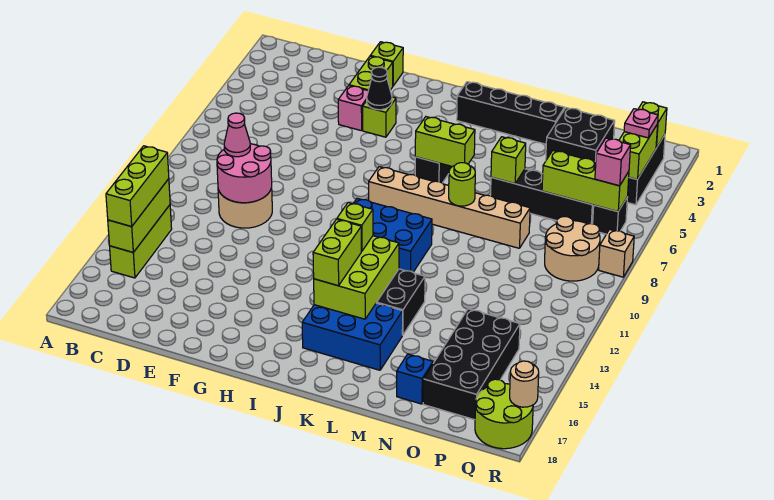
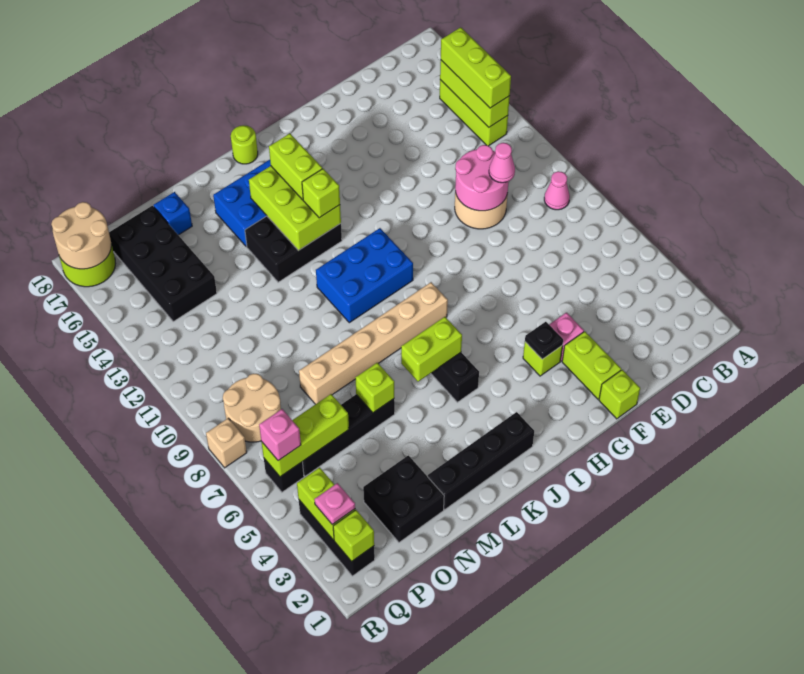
none -> pink cone B9 level 1
black cone G4 level 2 -> black plate G4 level 2
lime round brick L8 level 2 -> lime round brick J18 level 1
tan round brick R17 level 2 -> tan round brick Q17:R18 level 2

